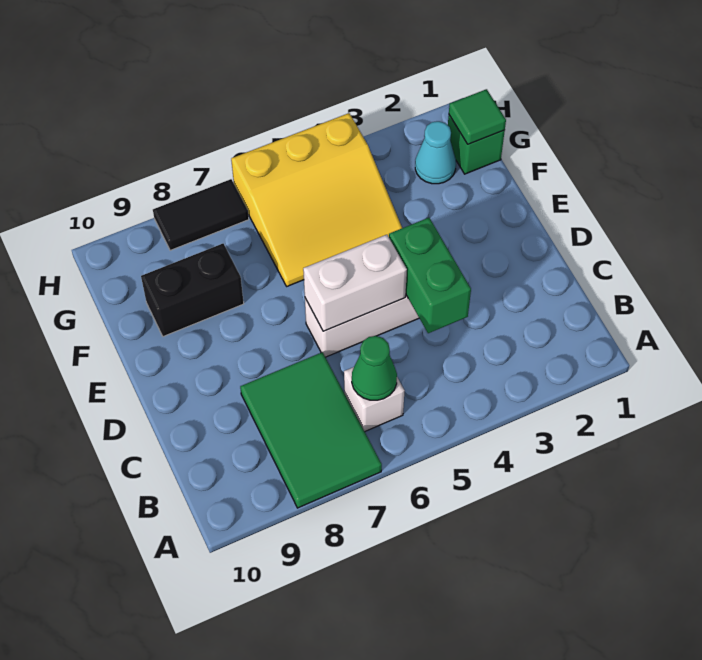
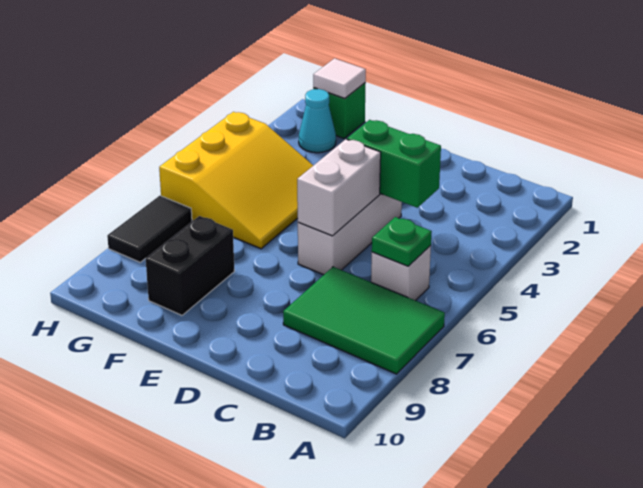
green cone B6 level 2 -> green plate B6 level 2
green tile G1 level 2 -> white tile G1 level 2

